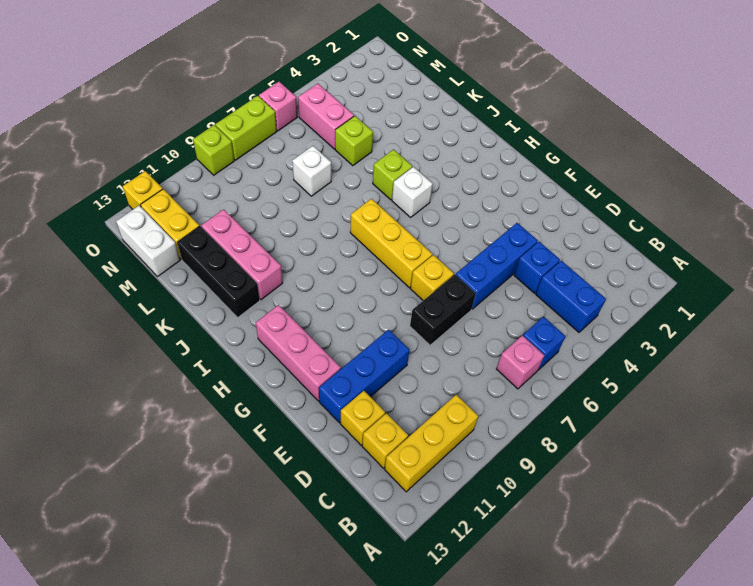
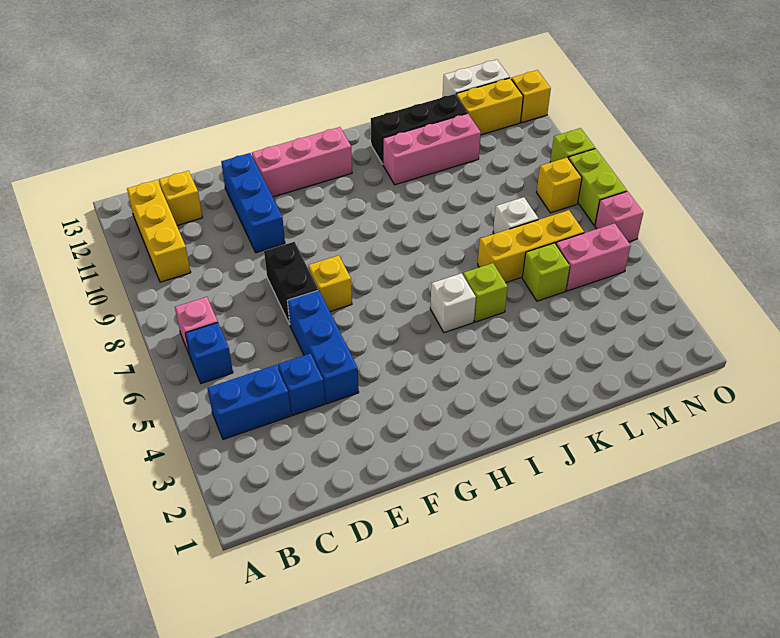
yellow brick D12 level 1 -> yellow brick N8 level 1
yellow brick G7:I7 level 1 -> yellow brick K6:M6 level 1

